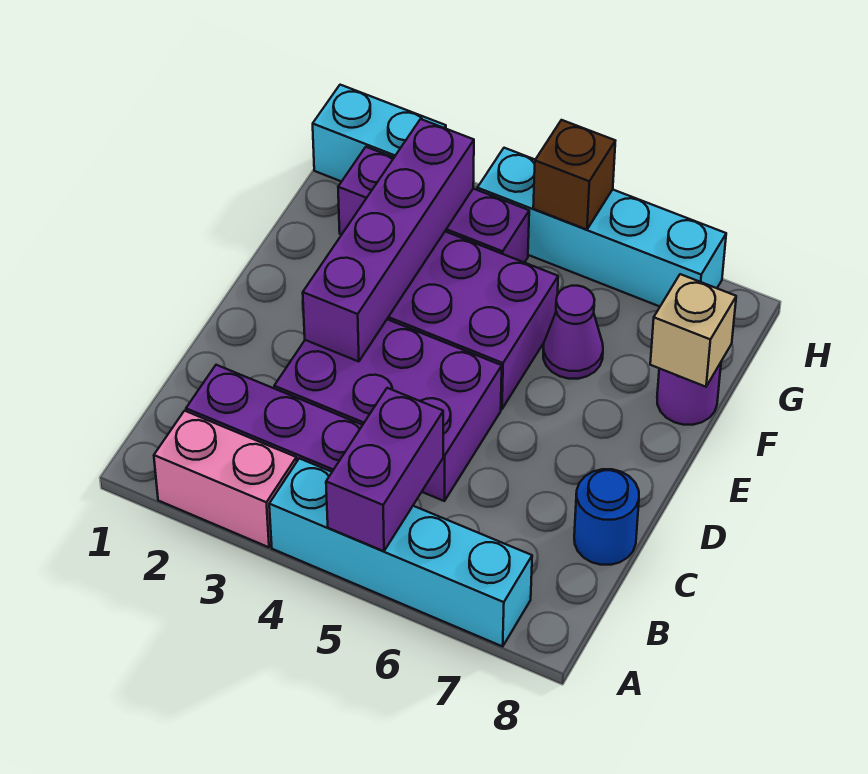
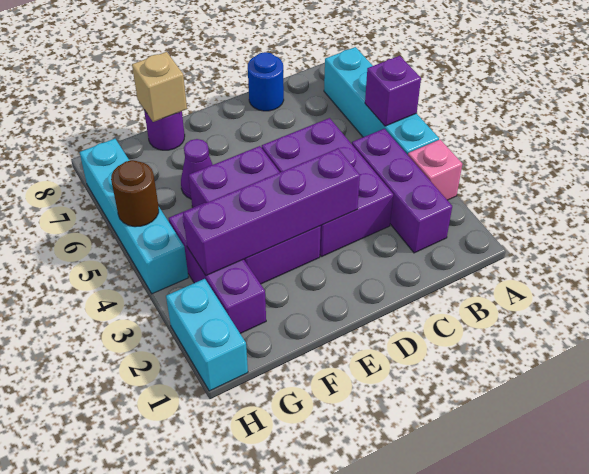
pink brick A2:A3 level 1 -> pink brick A3 level 1
purple brick A5:B5 level 2 -> purple brick A5 level 2
brown brick H5 level 2 -> brown round brick H5 level 2

